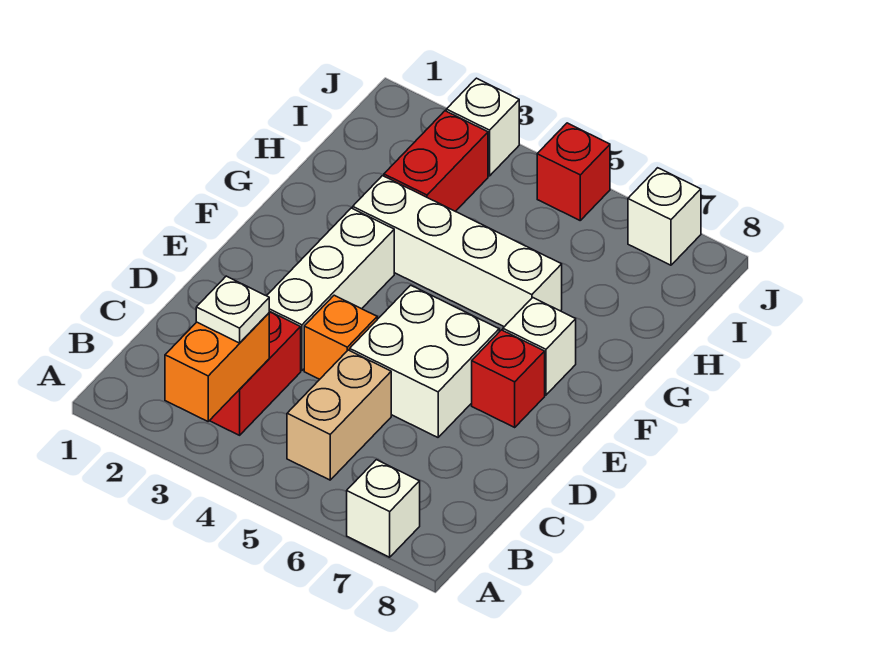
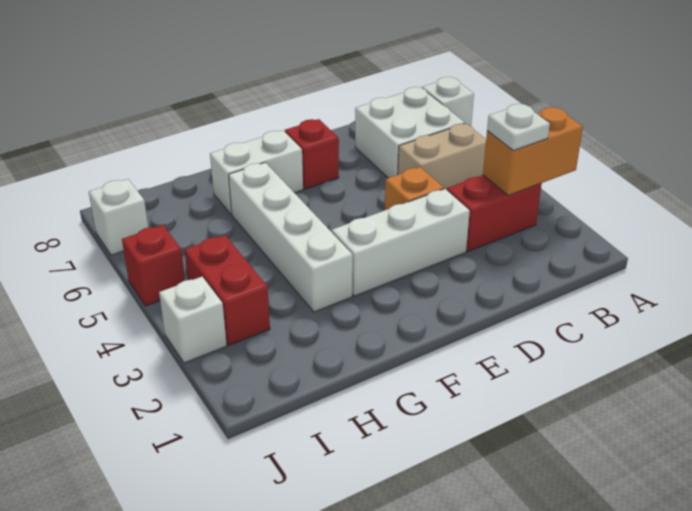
white brick D5:E6 level 1 -> white brick B6:C7 level 1
white brick F7 level 1 -> white brick F7:G7 level 1
red brick H3:I3 level 1 -> red brick I3:I4 level 1

